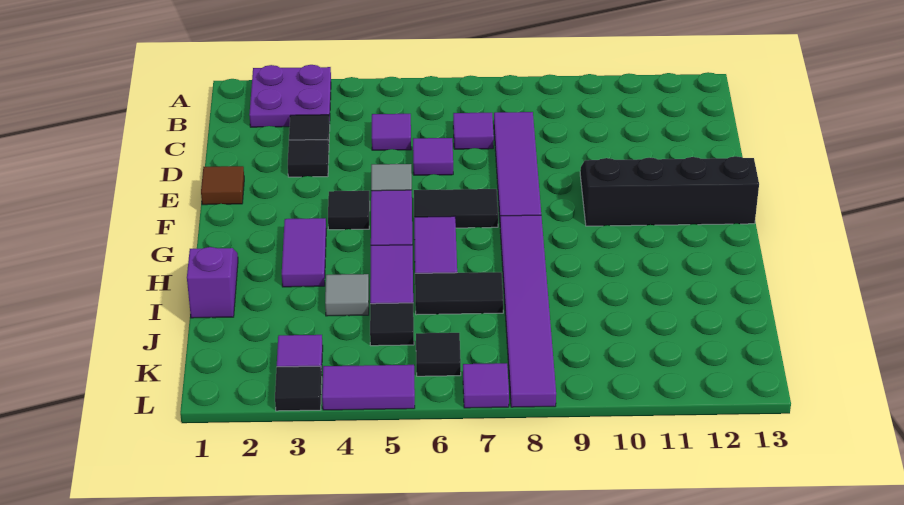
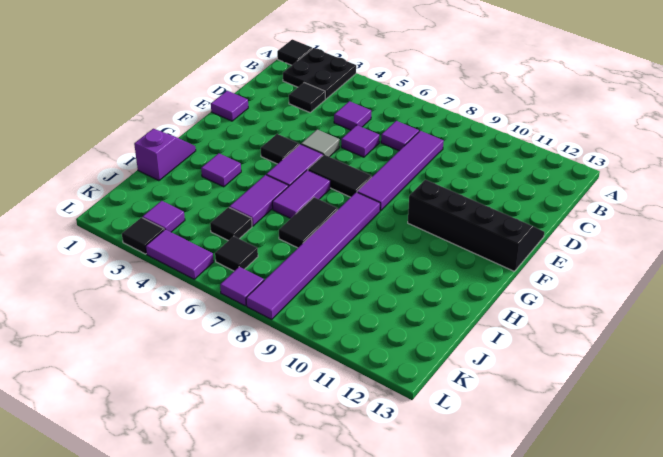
purple plate A2:B3 level 1 -> black plate A2:B3 level 1
black tile D3 level 1 -> black tile A1 level 1
brown tile E1 level 1 -> purple tile E1 level 1
purple tile G3:H3 level 1 -> purple tile H3 level 1
grey tile I4 level 1 -> none
black tile I6:I7 level 1 -> black tile H7:I7 level 1

